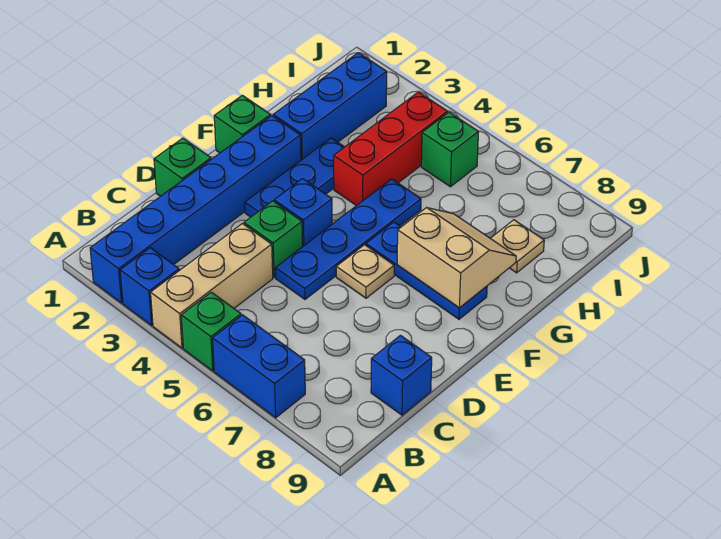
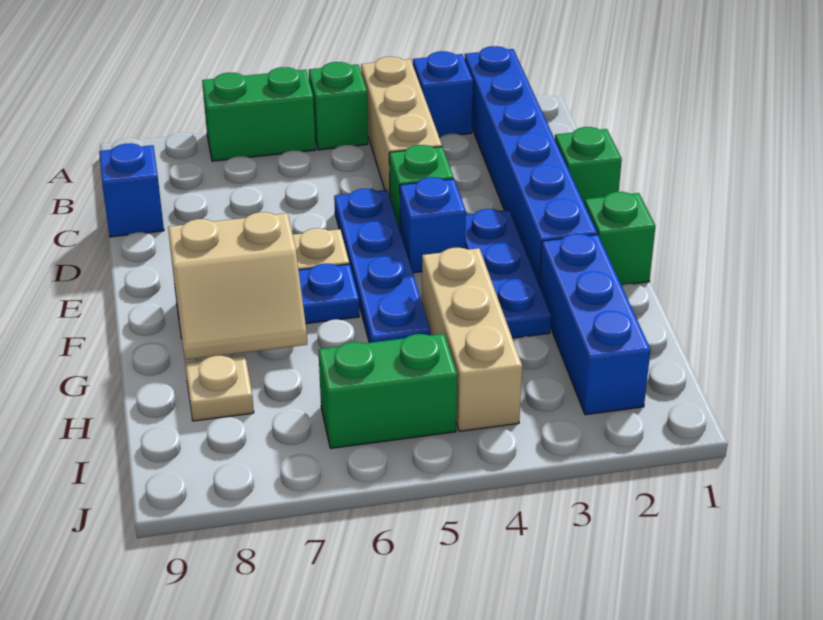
blue brick A6:A7 level 1 -> green brick A6:A7 level 1
red brick G4:I4 level 1 -> tan brick G4:I4 level 1
green brick I5 level 1 -> green brick I5:I6 level 1

